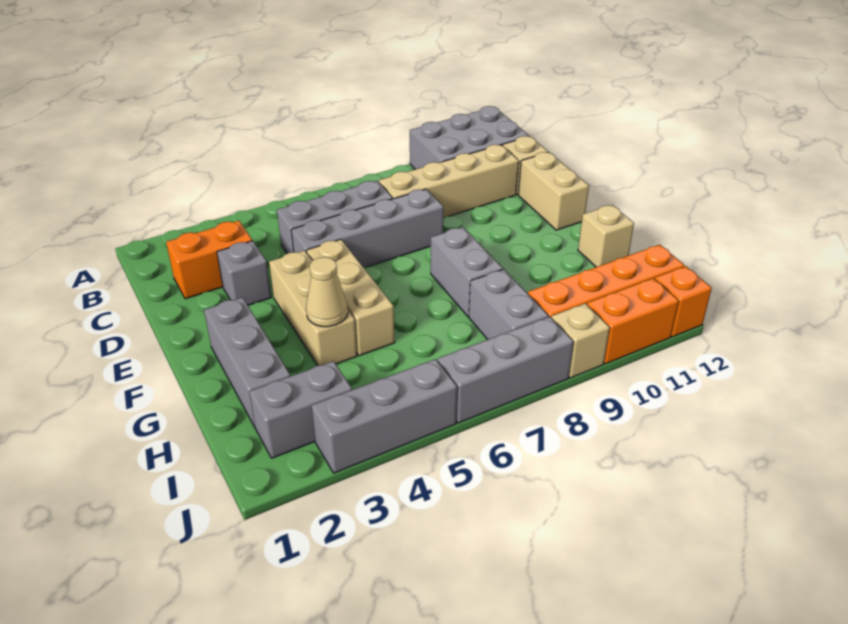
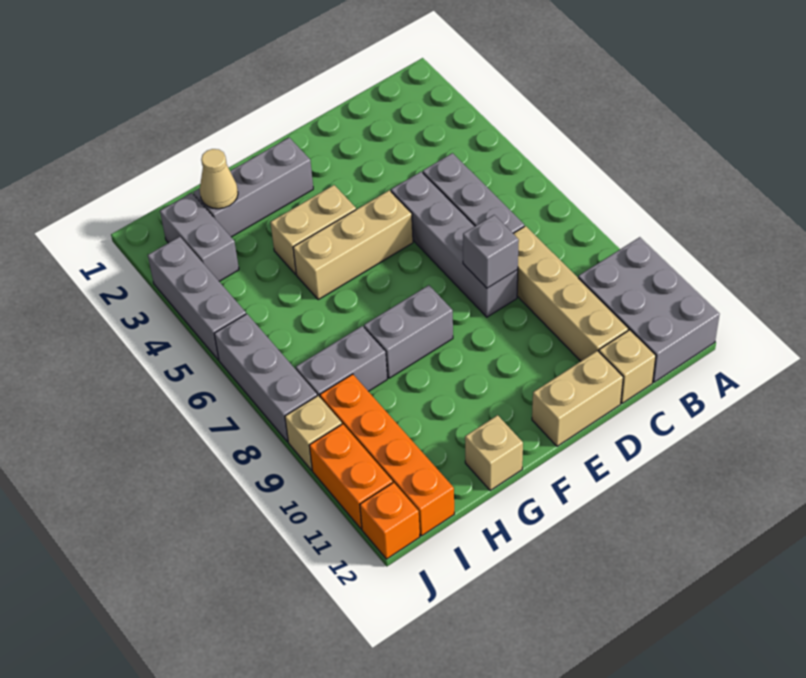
orange brick C2:C3 level 1 -> none
grey brick D3 level 1 -> grey brick D8 level 2
tan brick E4:G4 level 1 -> tan brick F4:G4 level 1
tan cone G4 level 2 -> tan cone H2 level 2

